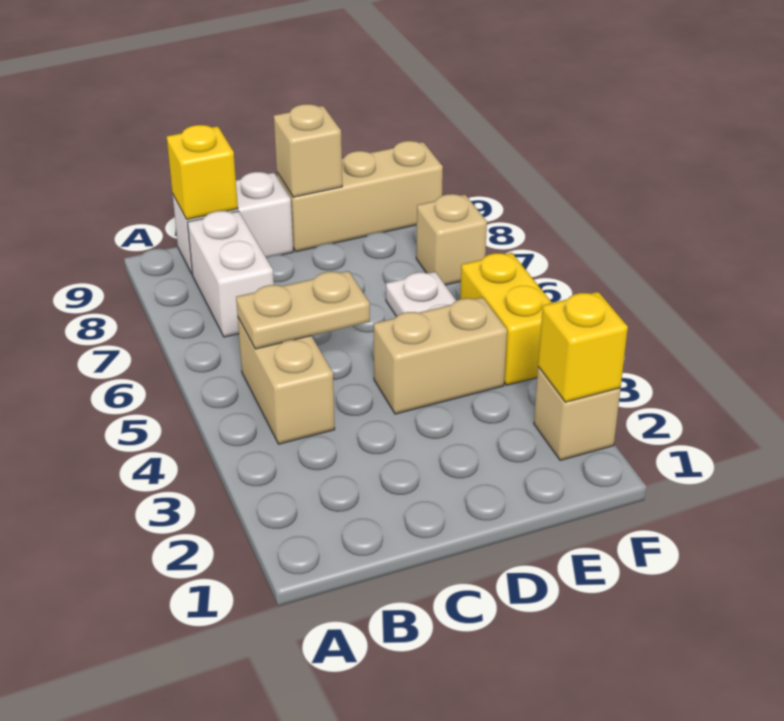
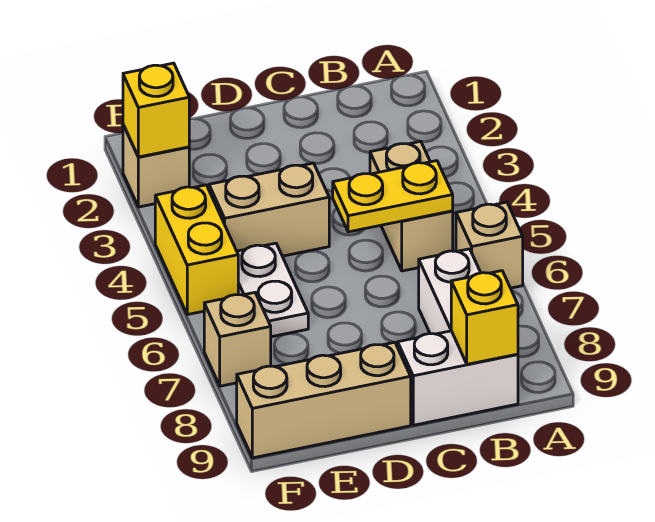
tan plate B5:C5 level 2 -> yellow plate B5:C5 level 2
tan brick D9 level 2 -> tan brick A6 level 1

